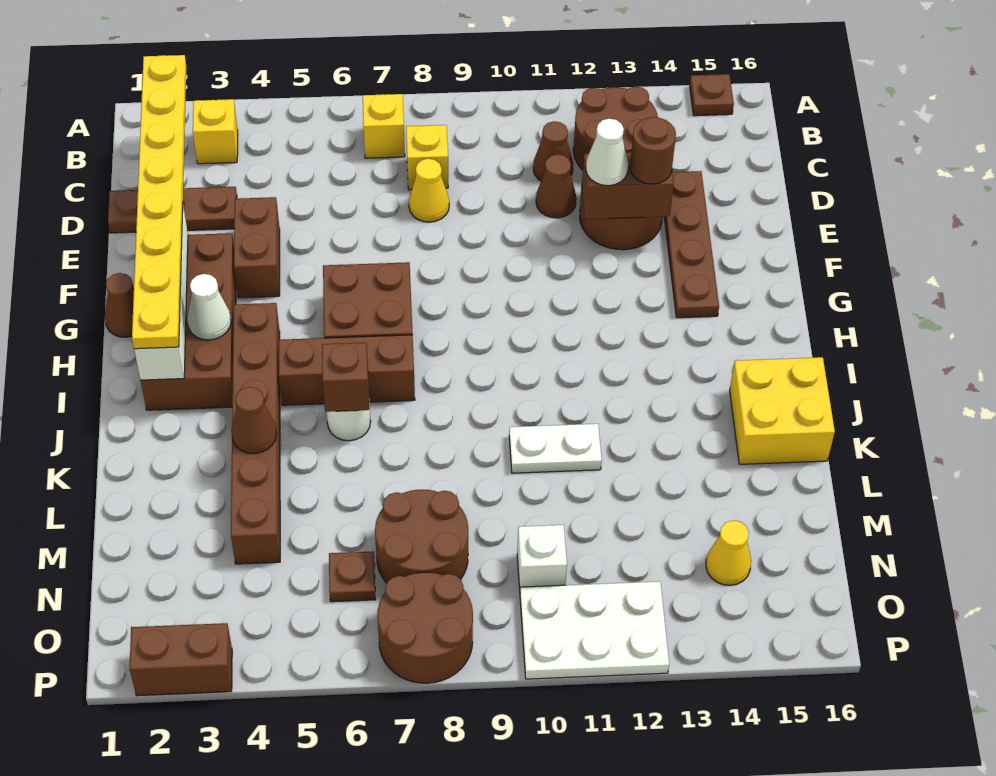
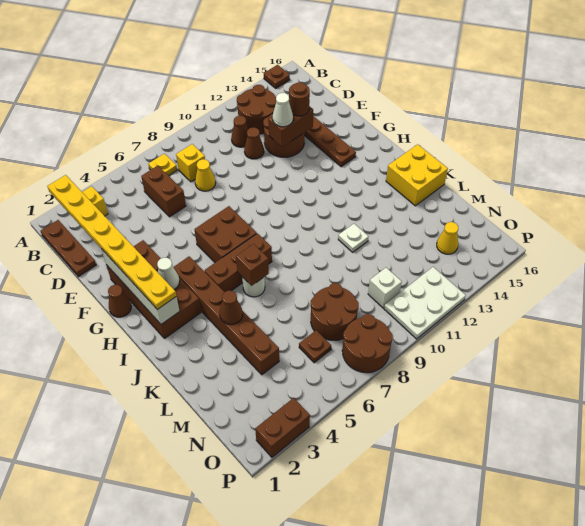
yellow brick B7 level 1 -> yellow plate B7 level 1
brown plate D1:D3 level 1 -> brown plate B1:D1 level 1
brown brick E4:F4 level 1 -> brown brick C6:D6 level 1
white plate K10:K11 level 1 -> white plate K11 level 1

